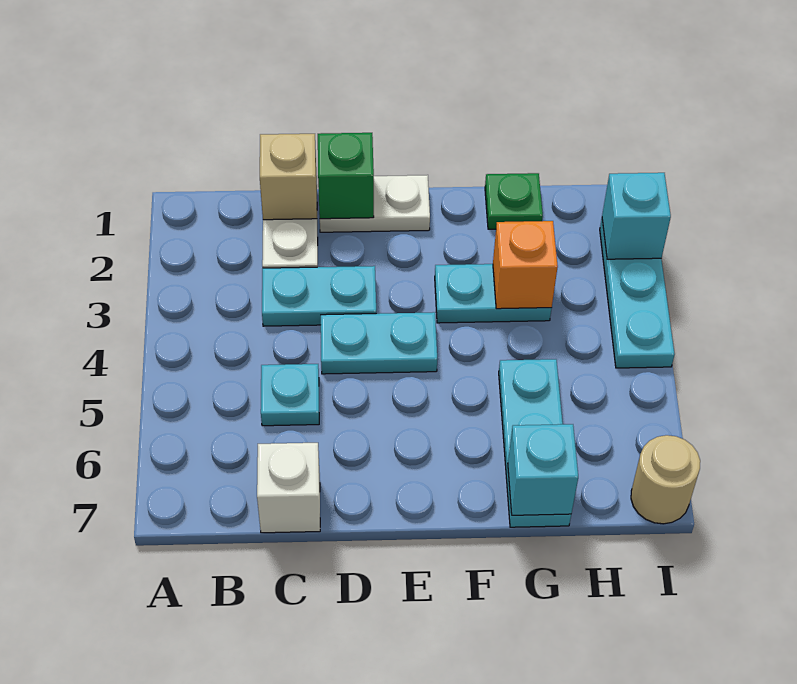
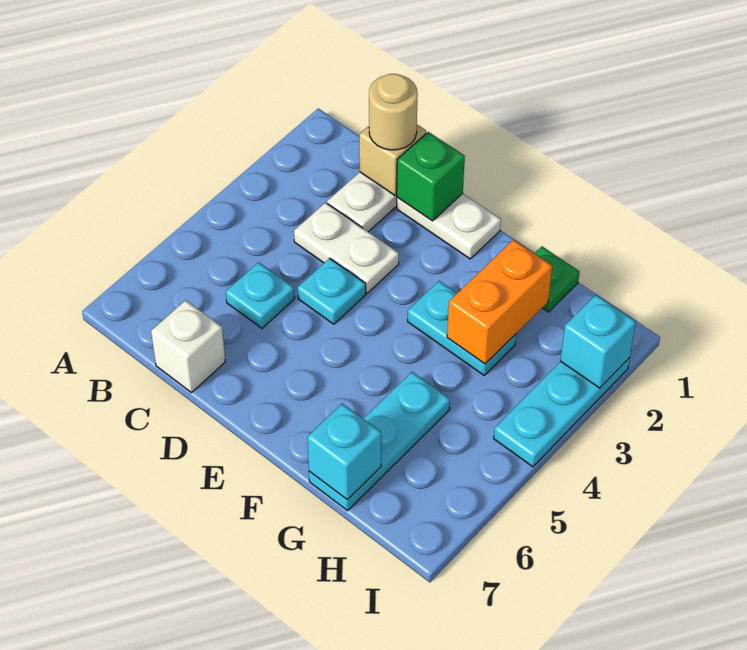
cyan plate C3:D3 level 1 -> white plate C3:D3 level 1
cyan plate D4:E4 level 1 -> cyan plate D4 level 1
orange brick G3 level 2 -> orange brick G2:G3 level 2
tan round brick I7 level 1 -> tan round brick C1 level 3

